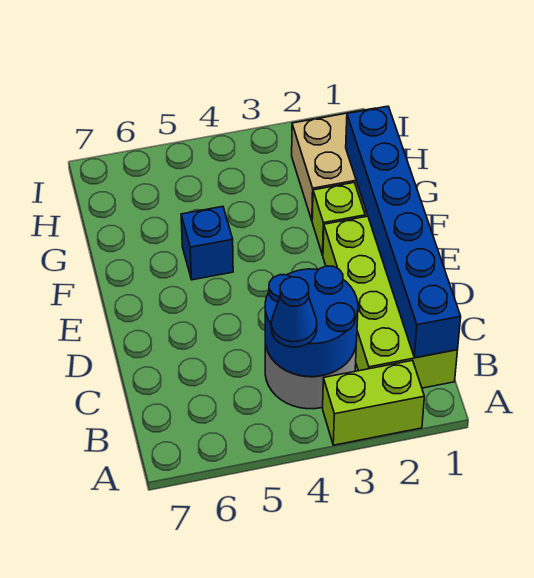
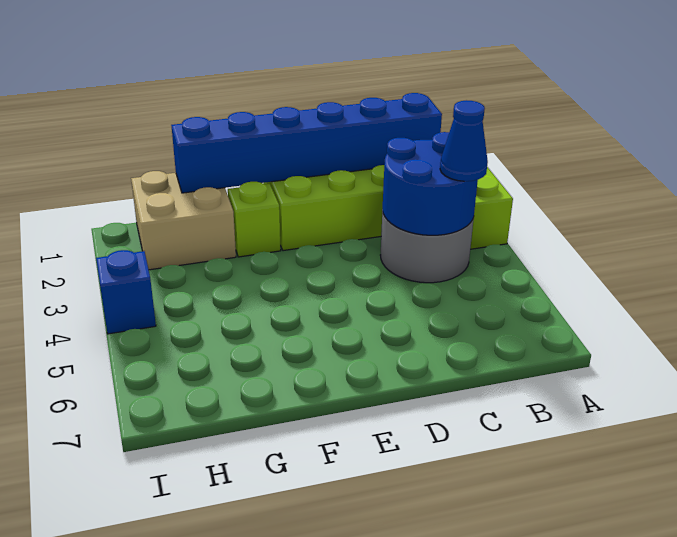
blue brick F5 level 1 -> blue brick I4 level 1

